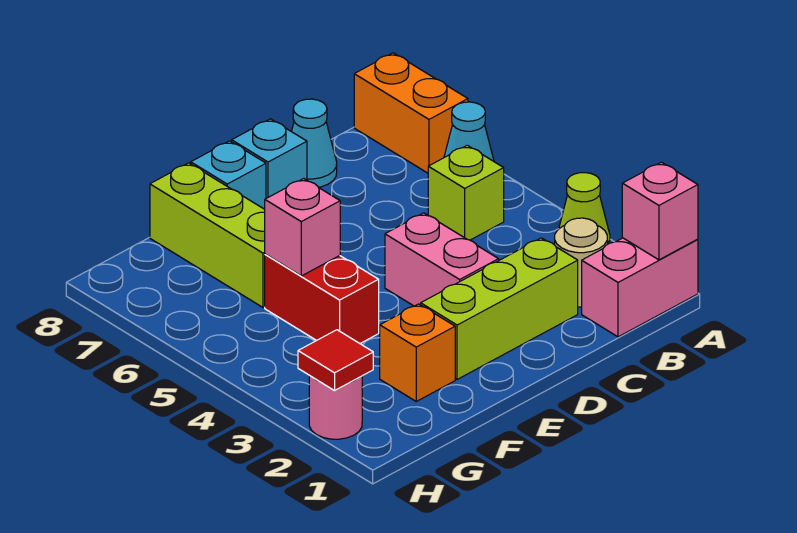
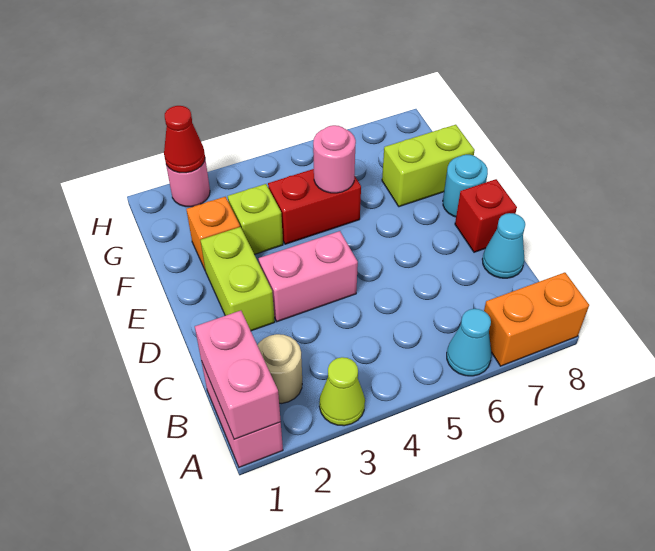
pink brick A1 level 2 -> pink brick A1:B1 level 2
lime brick B5 level 1 -> lime brick F3 level 1
lime brick C2:E2 level 1 -> lime brick D2:E2 level 1
cyan brick D8 level 1 -> red brick D8 level 1
cyan brick E8 level 1 -> cyan round brick E8 level 1
pink brick F5 level 2 -> pink round brick F5 level 2
lime brick F6:F8 level 1 -> lime brick F7:F8 level 1
red tile H2 level 2 -> red cone H2 level 2

